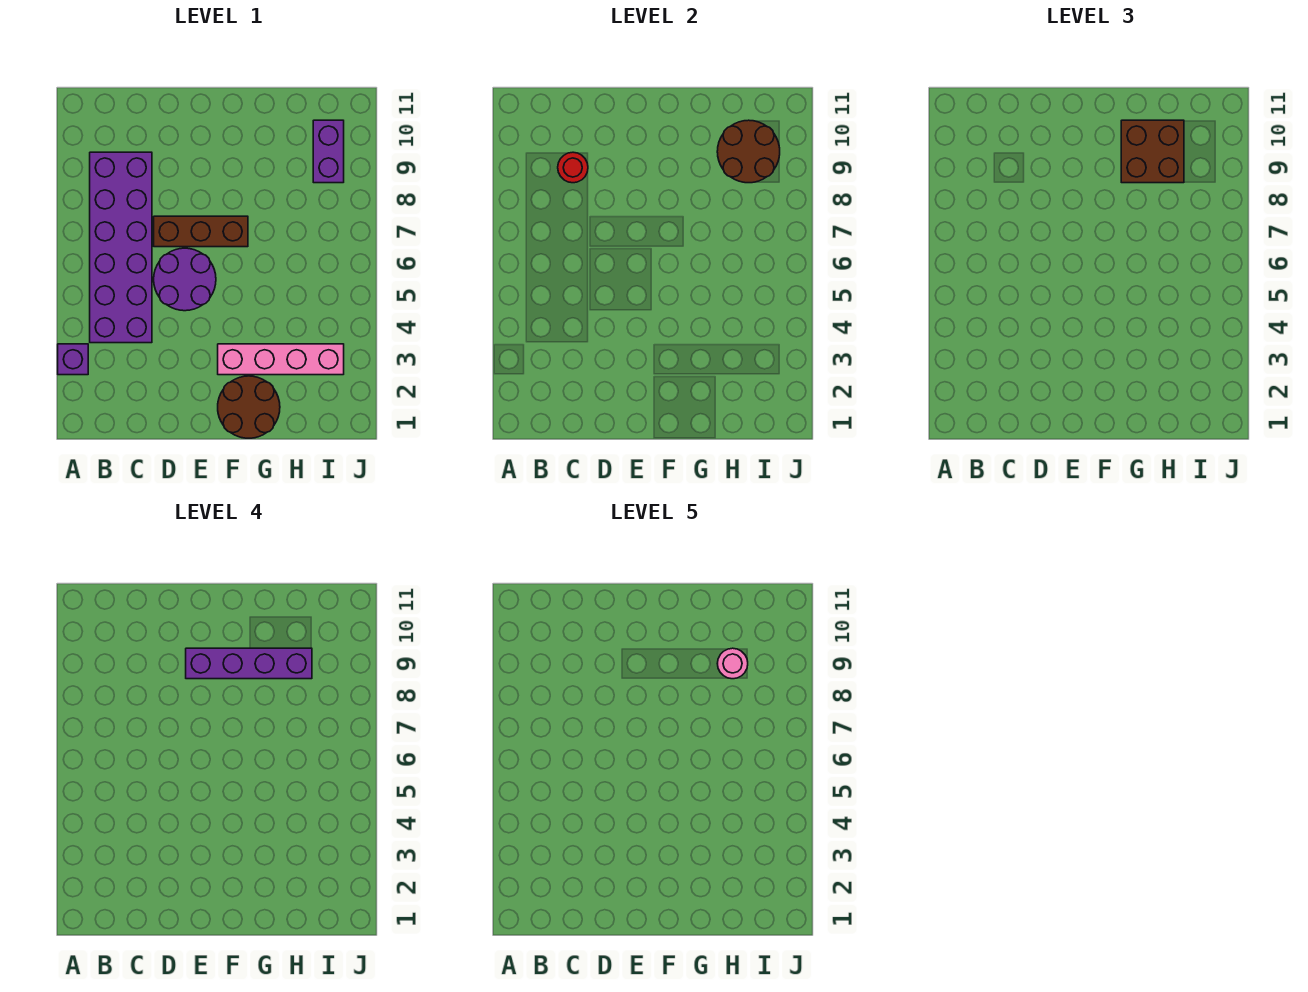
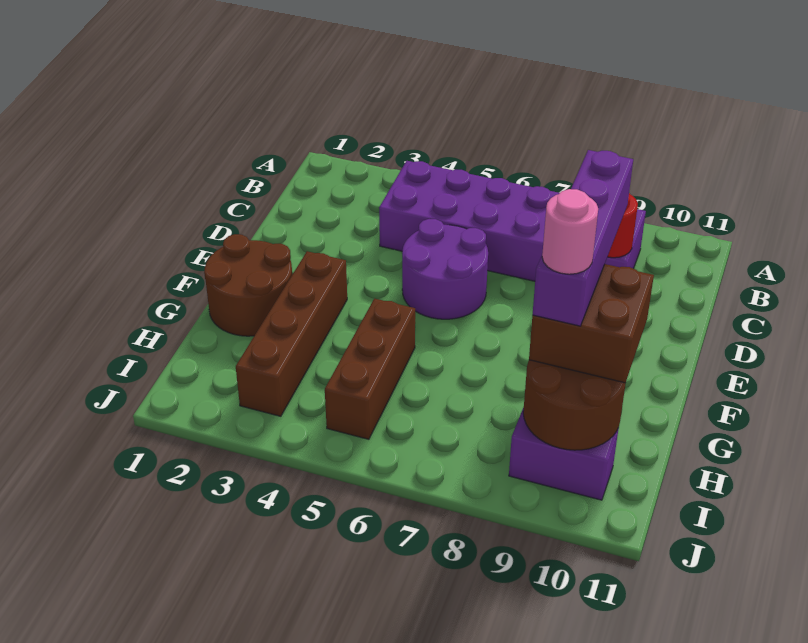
purple brick A3 level 1 -> none
brown brick D7:F7 level 1 -> brown brick G5:I5 level 1
pink brick F3:I3 level 1 -> brown brick F3:I3 level 1

